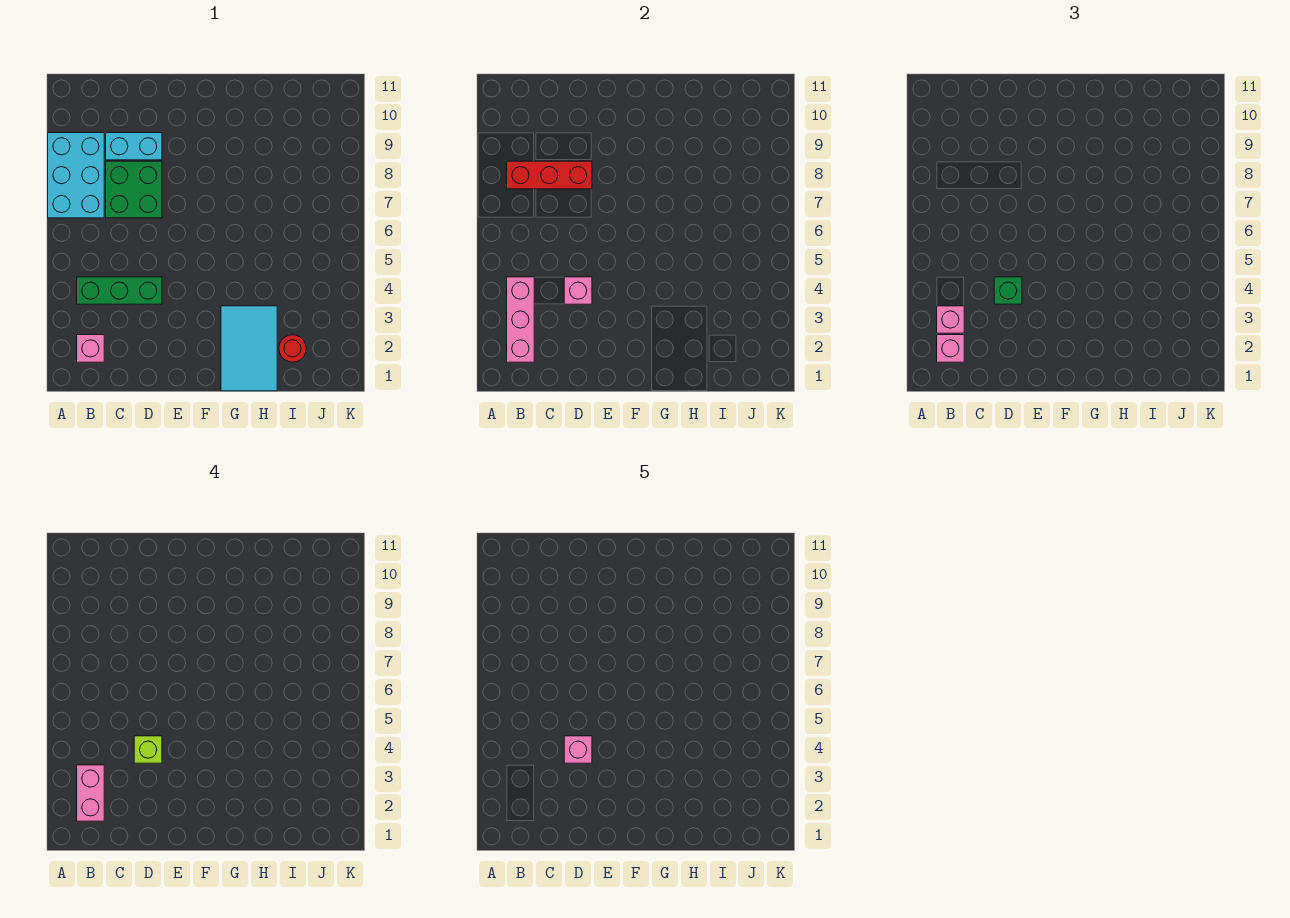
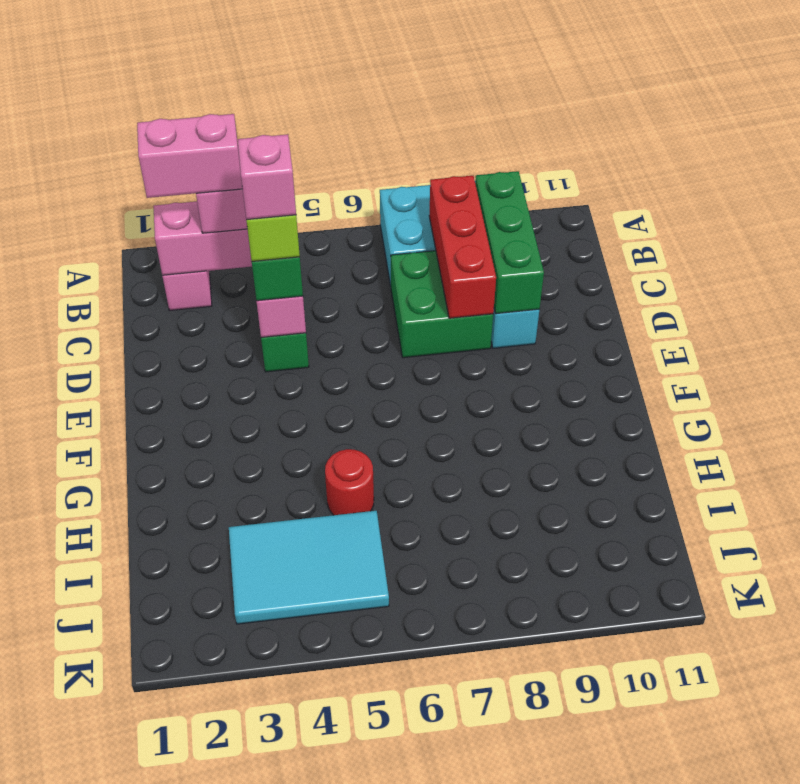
pink brick B2 level 3 -> none
none -> green brick B9:D9 level 2
cyan tile G1:H3 level 1 -> cyan tile I3:J5 level 1
red round brick I2 level 1 -> red round brick H5 level 1

